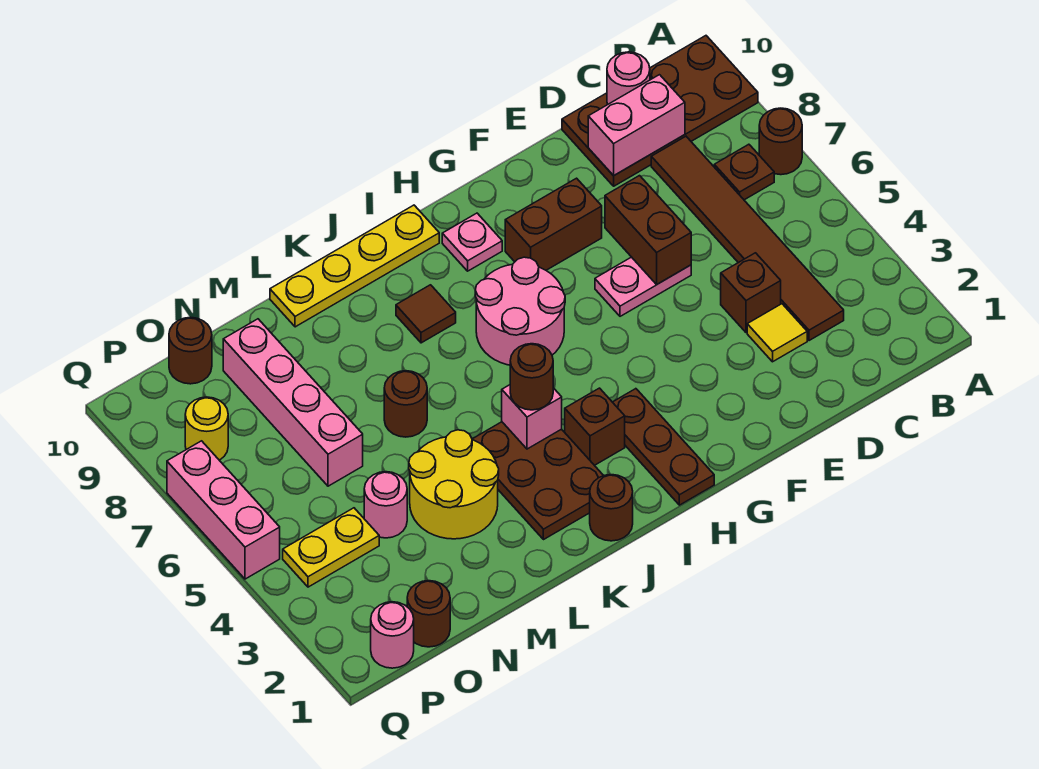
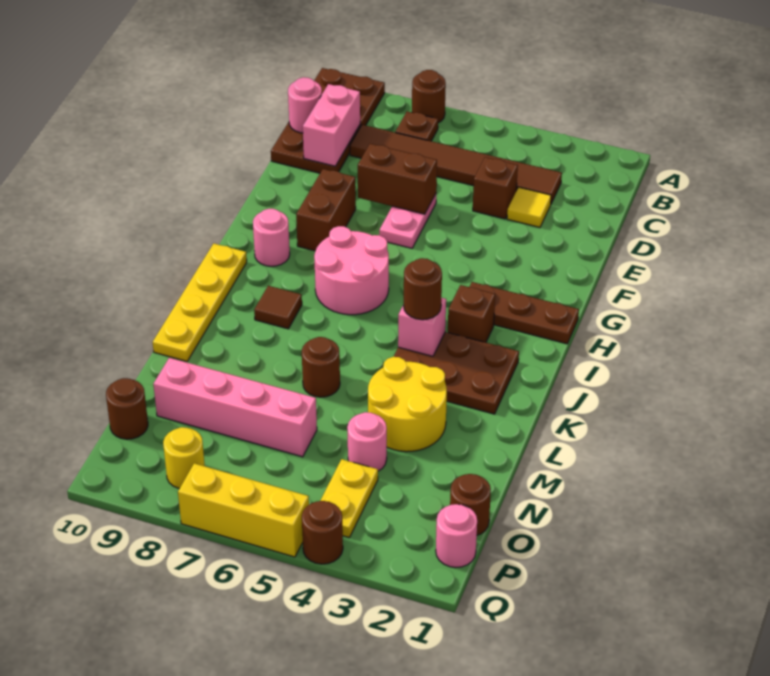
pink plate H9 level 1 -> pink round brick H9 level 1
brown round brick J1 level 1 -> brown round brick Q4 level 1
pink brick Q5:Q7 level 1 -> yellow brick Q5:Q7 level 1

